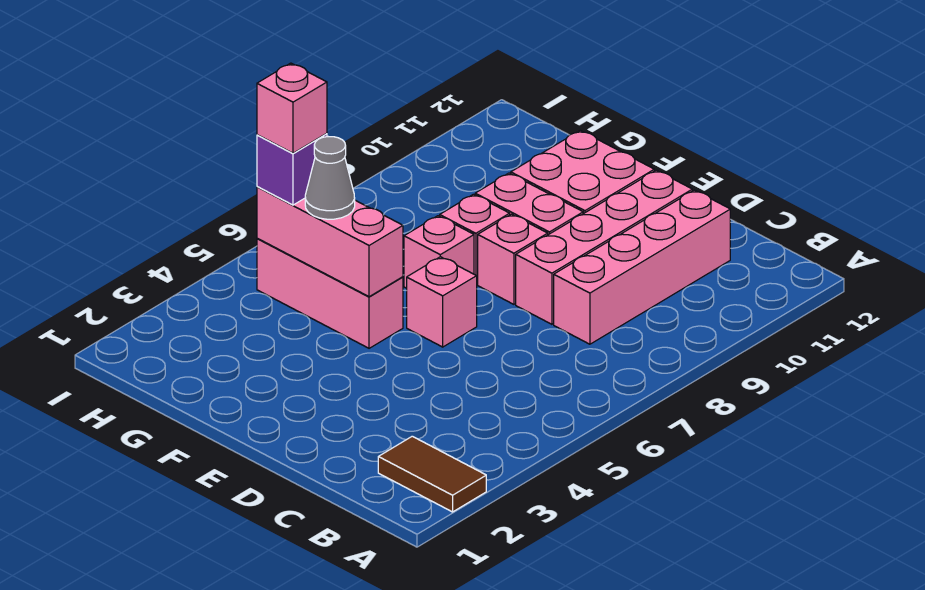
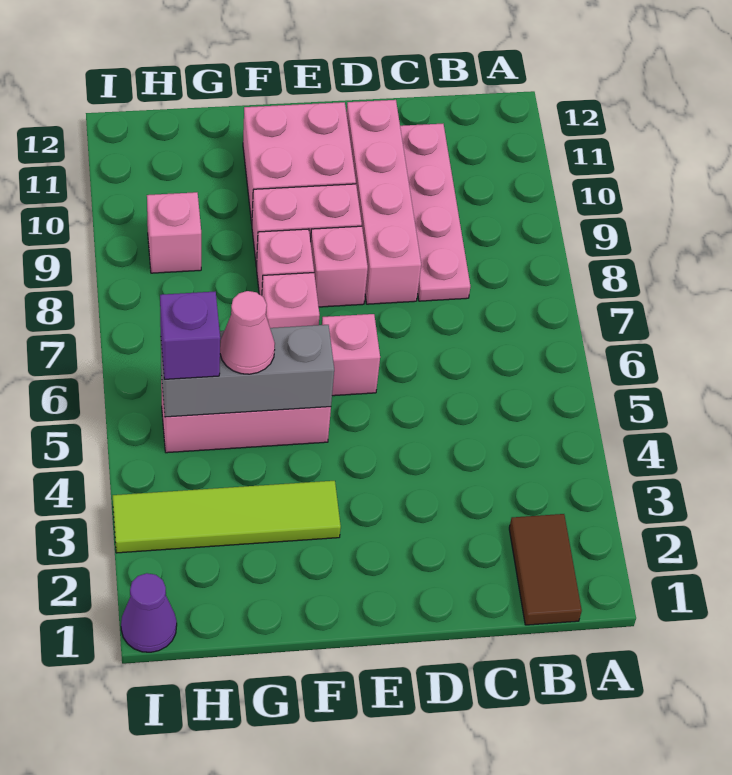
brown tile A2:B2 level 1 -> brown tile B1:B2 level 1
pink brick C8:C11 level 1 -> pink plate C8:C11 level 1
none -> lime tile F3:I3 level 1
pink brick F5:H5 level 2 -> grey brick F5:H5 level 2
grey cone G5 level 3 -> pink cone G5 level 3
pink brick H5 level 4 -> pink brick H9 level 1
none -> purple cone I1 level 1

